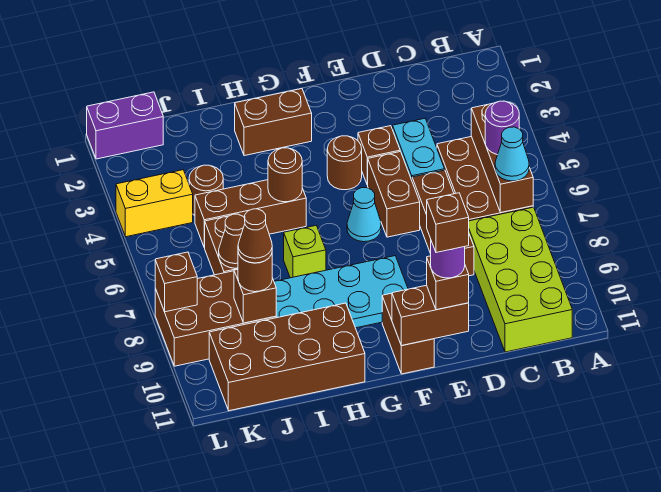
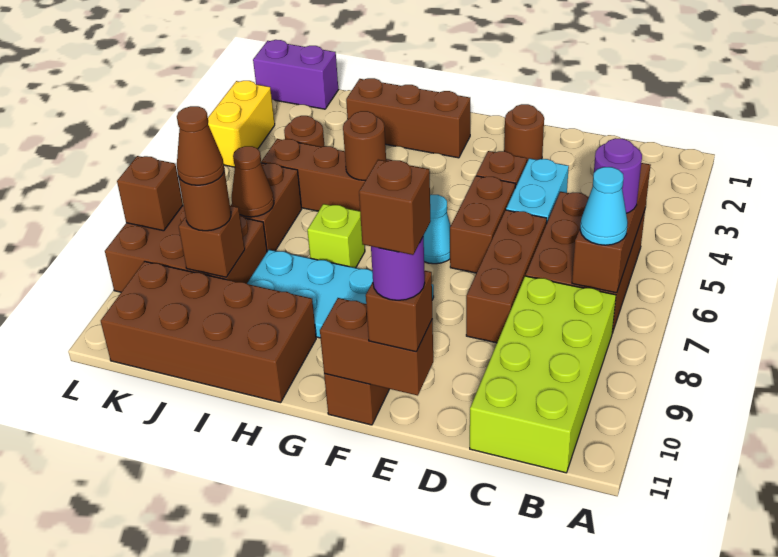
brown round brick F4 level 1 -> brown round brick E2 level 1
brown brick G2:H2 level 1 -> brown brick G2:I2 level 1
yellow brick K4:L4 level 1 -> yellow brick L3:L4 level 1

